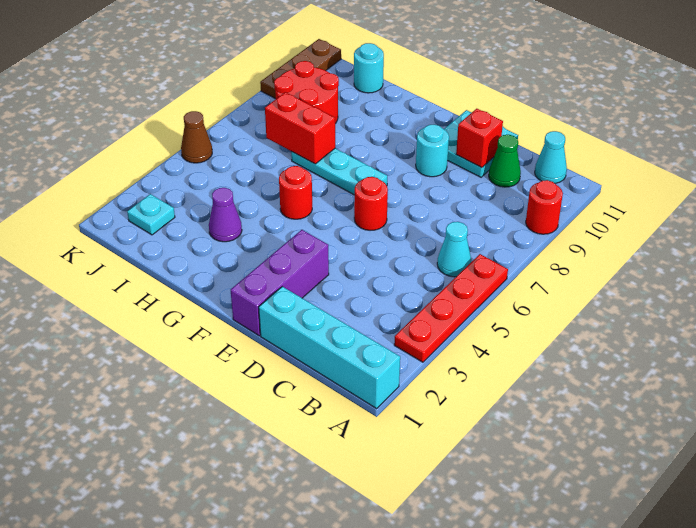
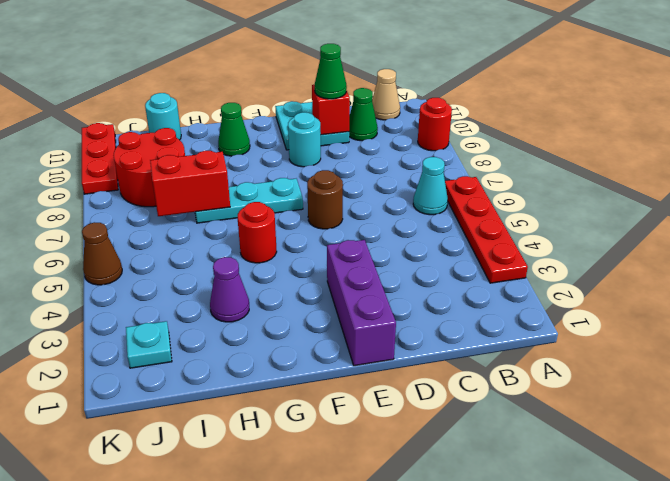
cyan brick A1:D1 level 1 -> none
cyan cone B11 level 1 -> tan cone B11 level 1
none -> green cone D10 level 3
red round brick E6 level 1 -> brown round brick E6 level 1
none -> green cone G10 level 1
brown plate K9:K11 level 1 -> red plate K9:K11 level 1

